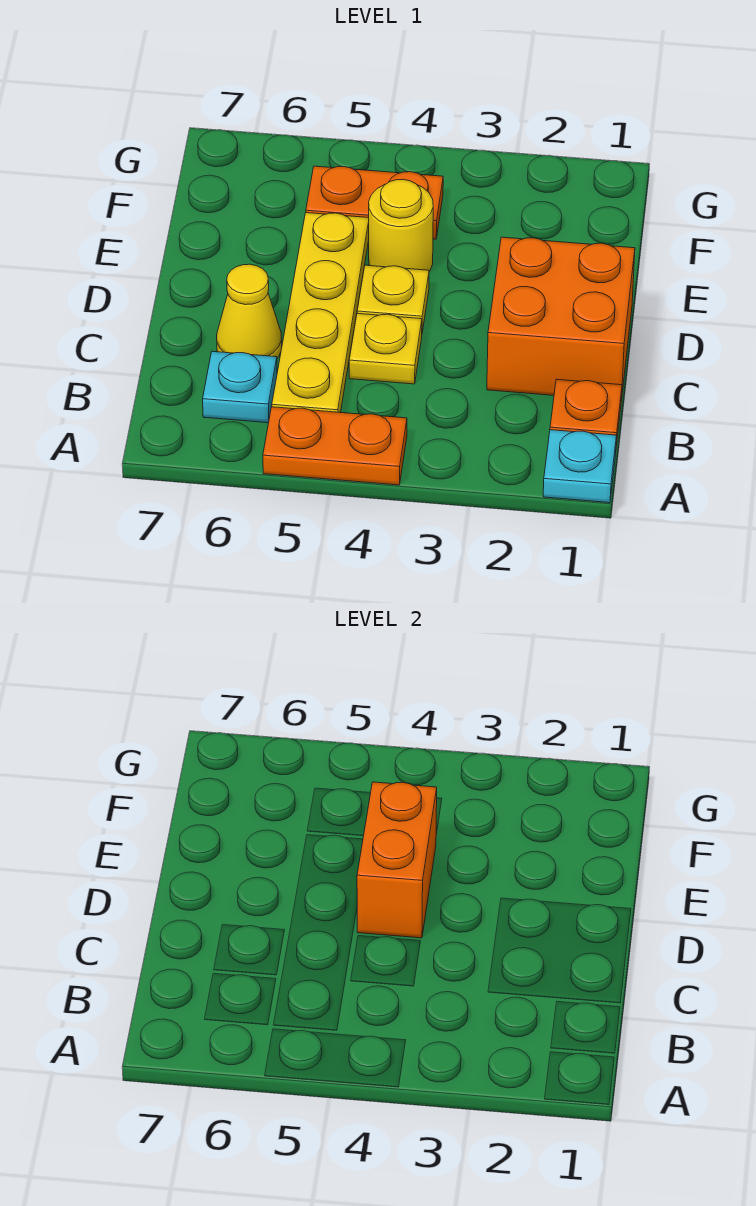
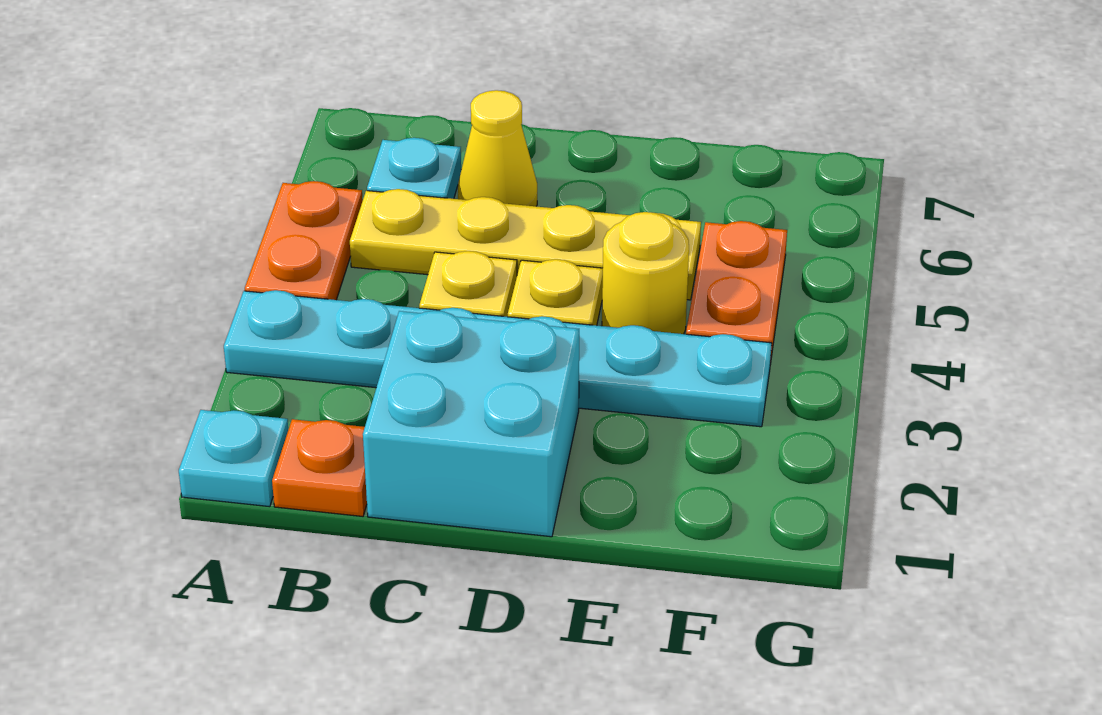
none -> cyan plate A3:F3 level 1
orange brick C1:D2 level 1 -> cyan brick C1:D2 level 1
orange brick D4:E4 level 2 -> none

